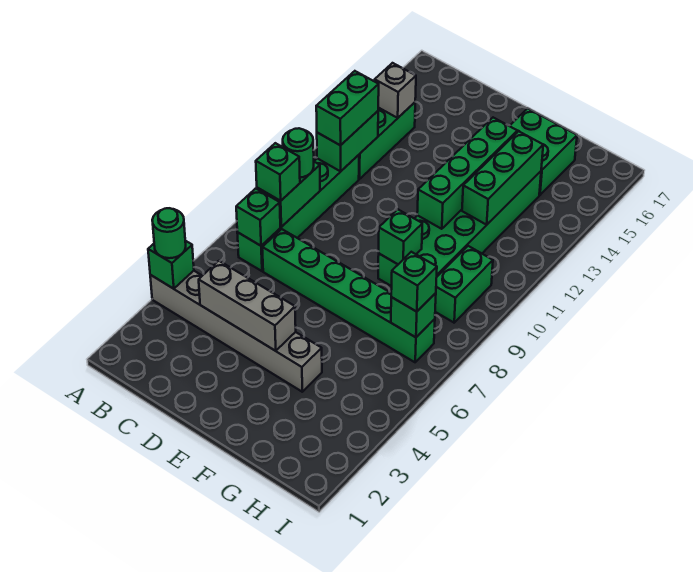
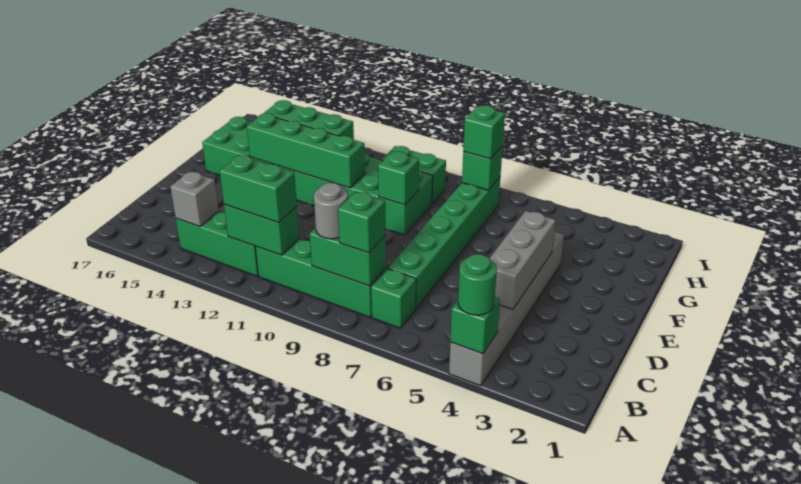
green brick B7 level 2 -> none
green round brick B9 level 3 -> grey round brick B9 level 3

